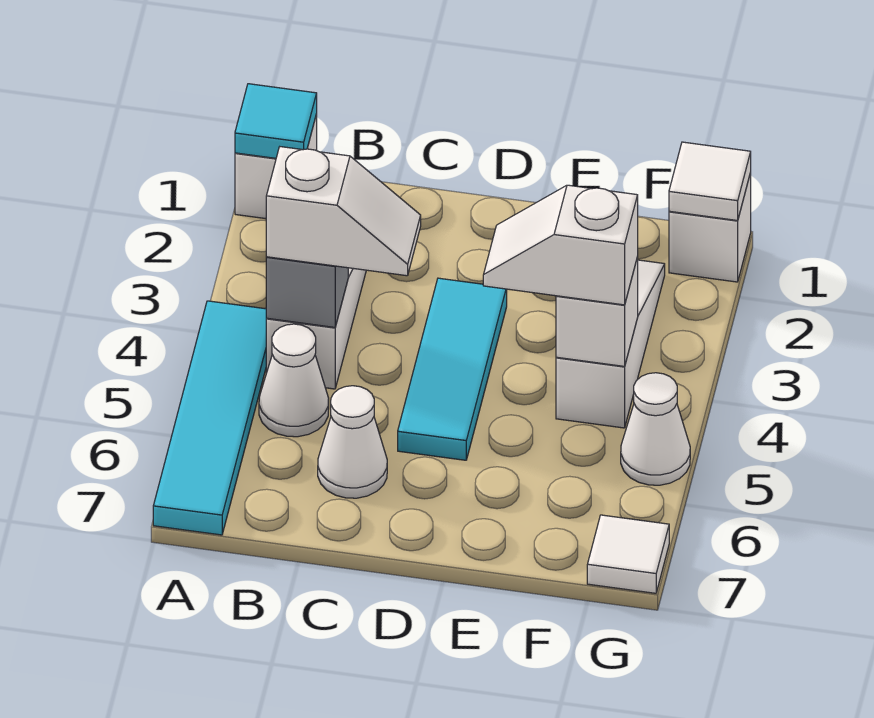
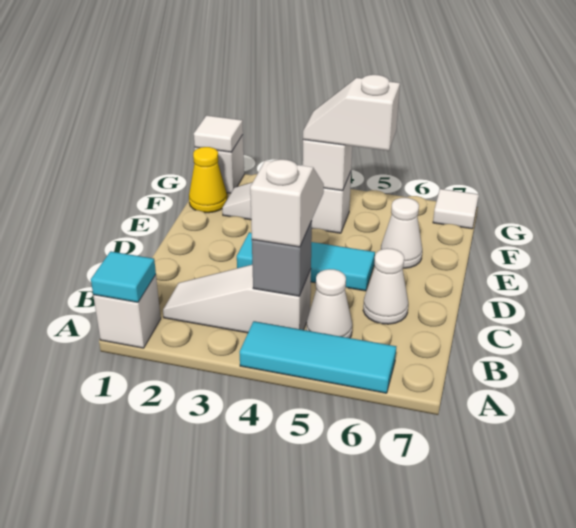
cyan tile A4:A7 level 1 -> cyan tile A4:A6 level 1
white slope E4:F4 level 3 top F -> white slope F4:F5 level 3 top 5
none -> yellow cone F1 level 1
white cone G5 level 1 -> white cone E6 level 1

